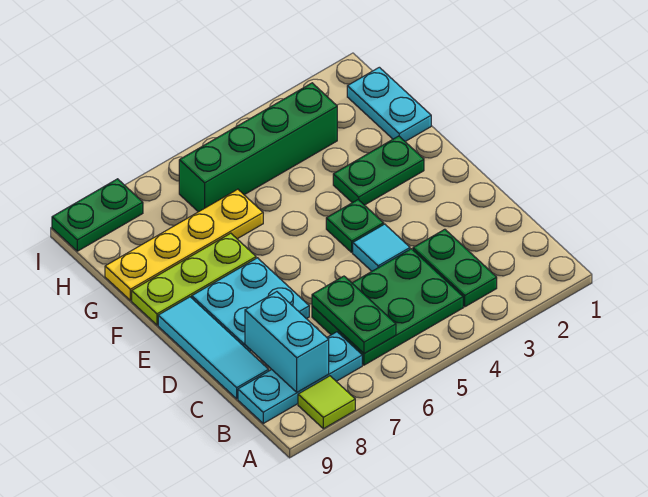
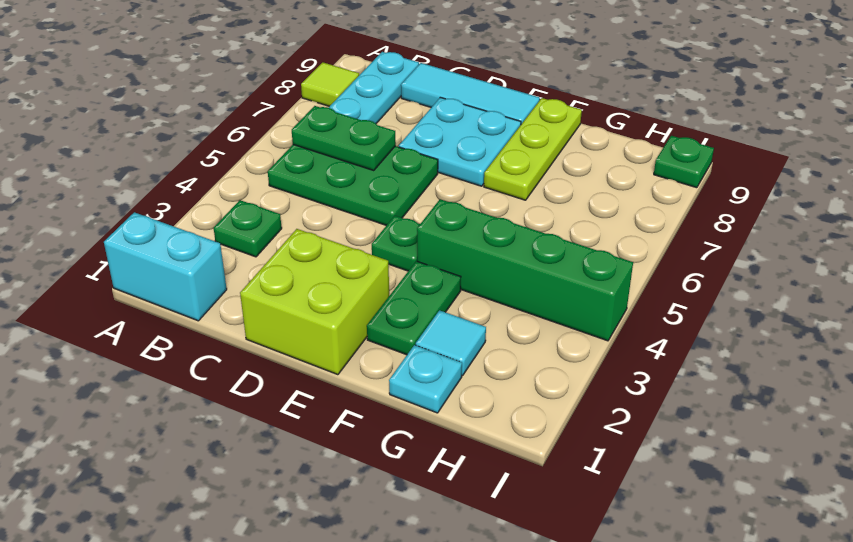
green plate B3:C3 level 1 -> green plate B3 level 1
green plate B4:C6 level 1 -> green plate B5:D6 level 1
cyan brick B8:C8 level 2 -> cyan brick A1:B1 level 1
none -> lime brick D1:E2 level 1
cyan tile D4 level 1 -> cyan tile G2 level 1
cyan plate G1:H1 level 1 -> cyan plate G1 level 1
yellow plate G6:G9 level 1 -> none
green brick H3:H6 level 1 -> green brick F4:I4 level 1
green plate I8:I9 level 1 -> green plate I9 level 1

